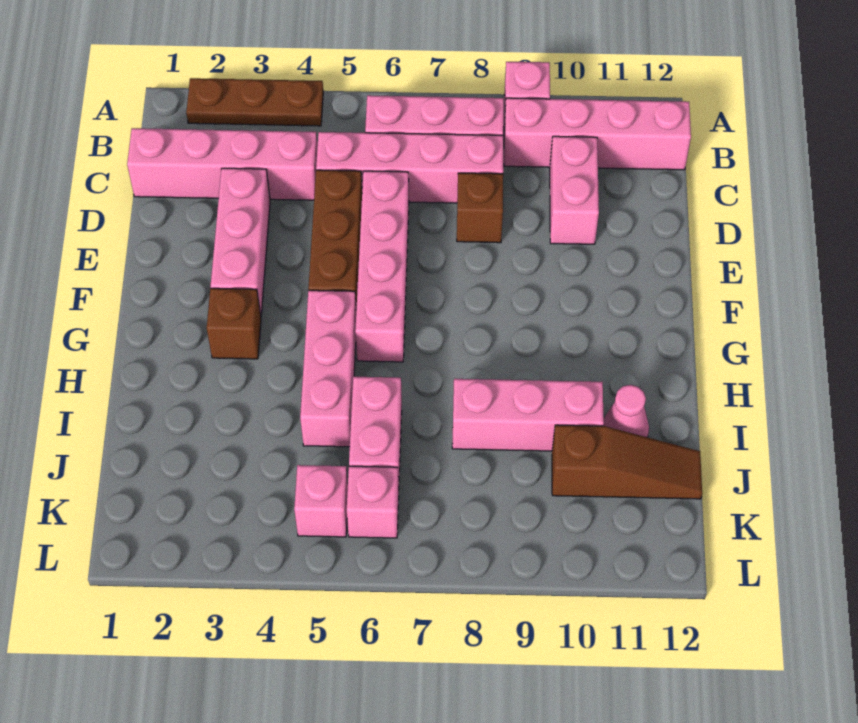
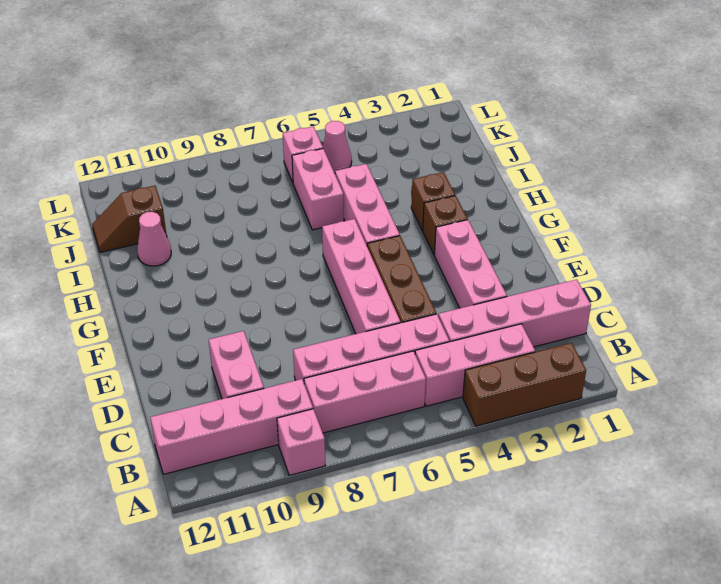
brown plate A2:A4 level 1 -> brown brick A2:A4 level 1
brown brick D8 level 1 -> brown brick H3 level 1
pink brick I8:I10 level 1 -> pink brick B3:B5 level 1
brown slope J10:J12 level 1 top 10 -> brown slope J11:J12 level 1 top 11
pink brick K5 level 1 -> pink cone K5 level 1

